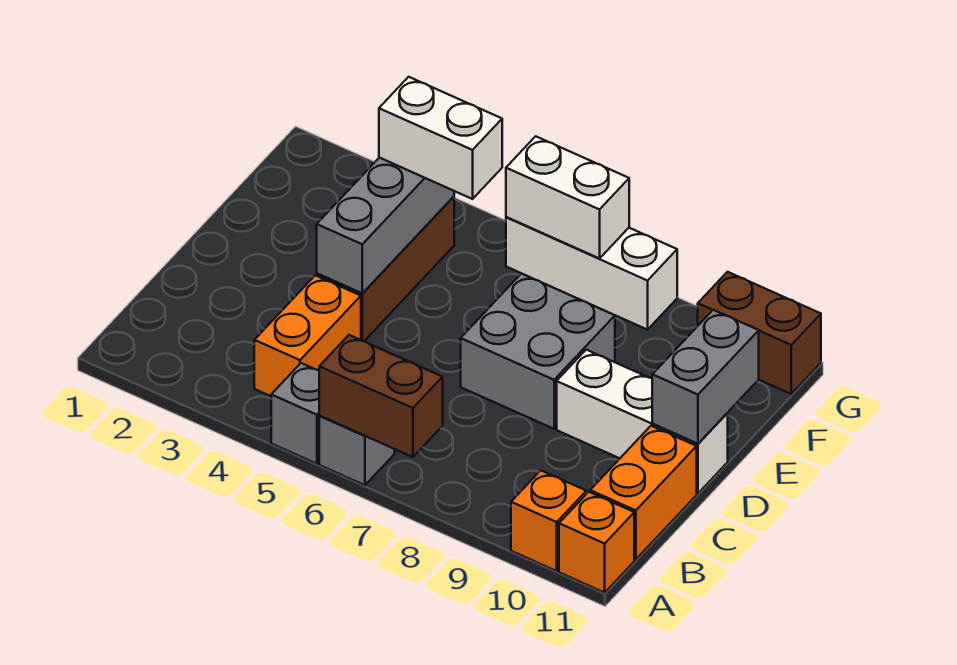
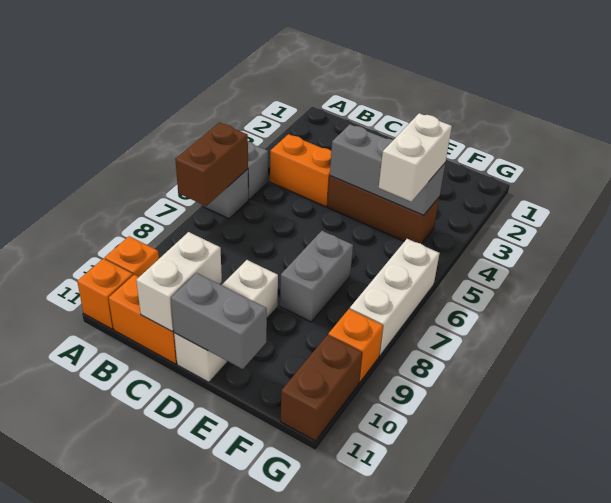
grey brick D7:E8 level 1 -> grey brick E7:E8 level 1
white brick G6:G7 level 2 -> white brick C10:C11 level 2
none -> orange brick G9 level 1

